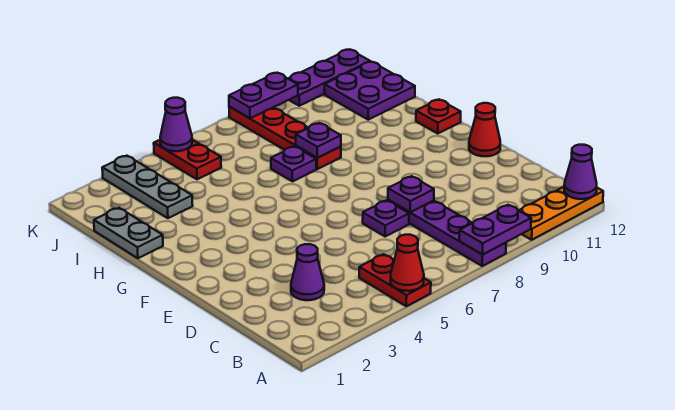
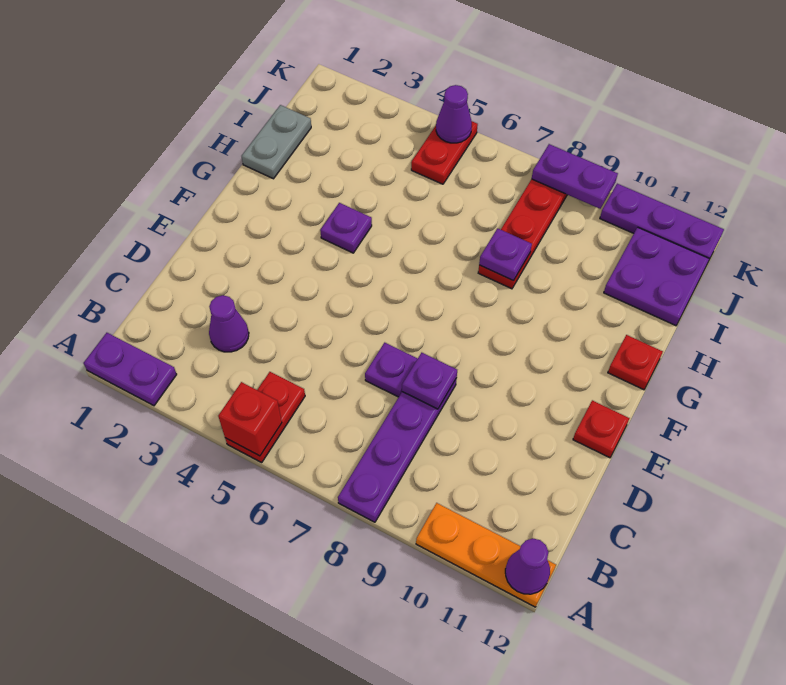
red cone A5 level 2 -> red brick A5 level 2
purple plate A8:A9 level 2 -> purple plate A1:A2 level 1
red cone E12 level 1 -> red plate E12 level 1
purple plate H7 level 1 -> purple plate G4 level 1
grey plate I3:K3 level 1 -> none

